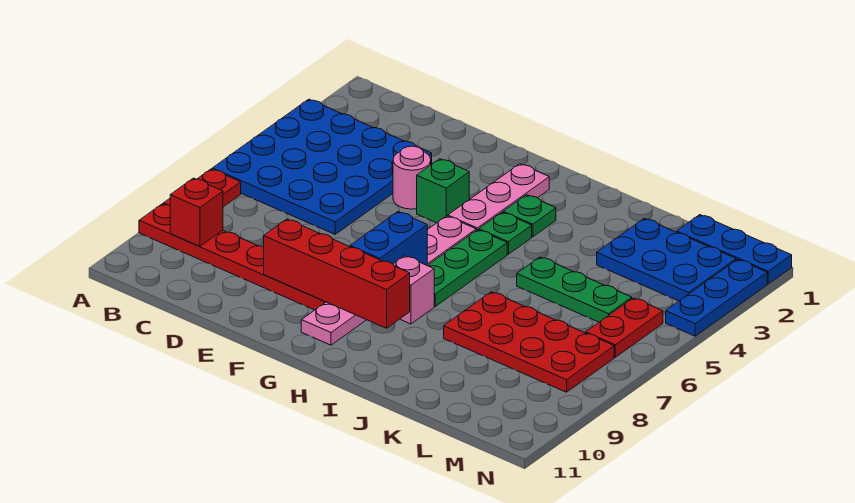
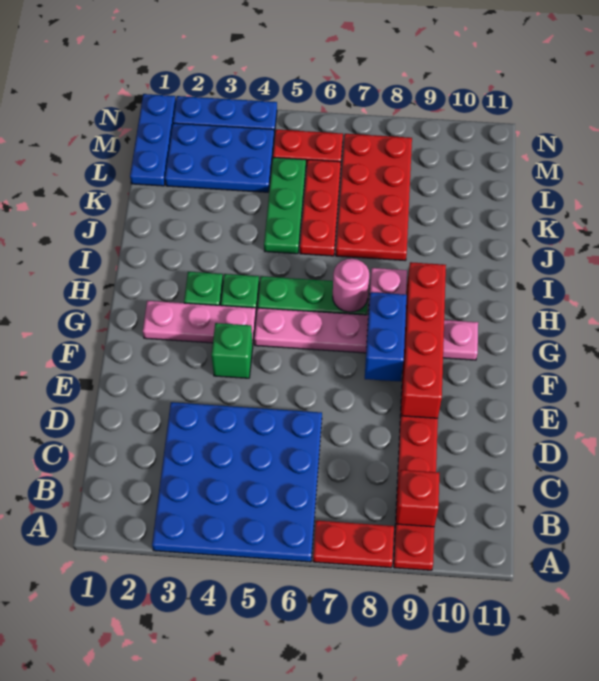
pink round brick E4 level 1 -> pink round brick H7 level 2
blue brick G7:G8 level 2 -> blue brick F8:G8 level 2
none -> red plate J6:L6 level 1
blue plate K2:M3 level 1 -> blue plate L2:M4 level 1

